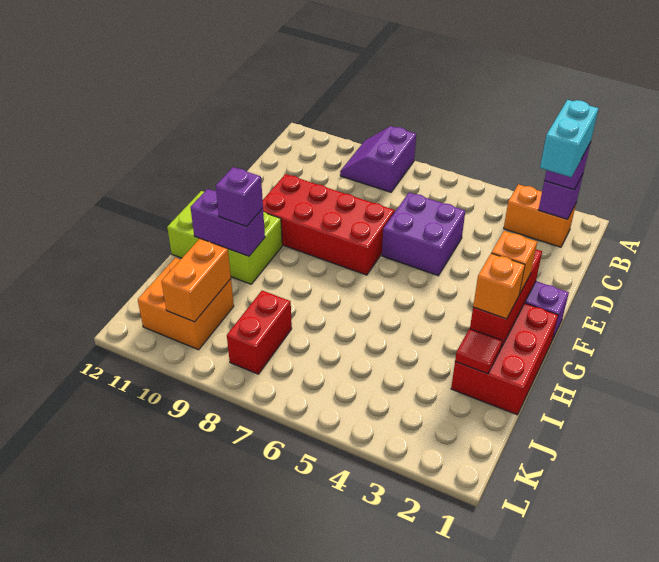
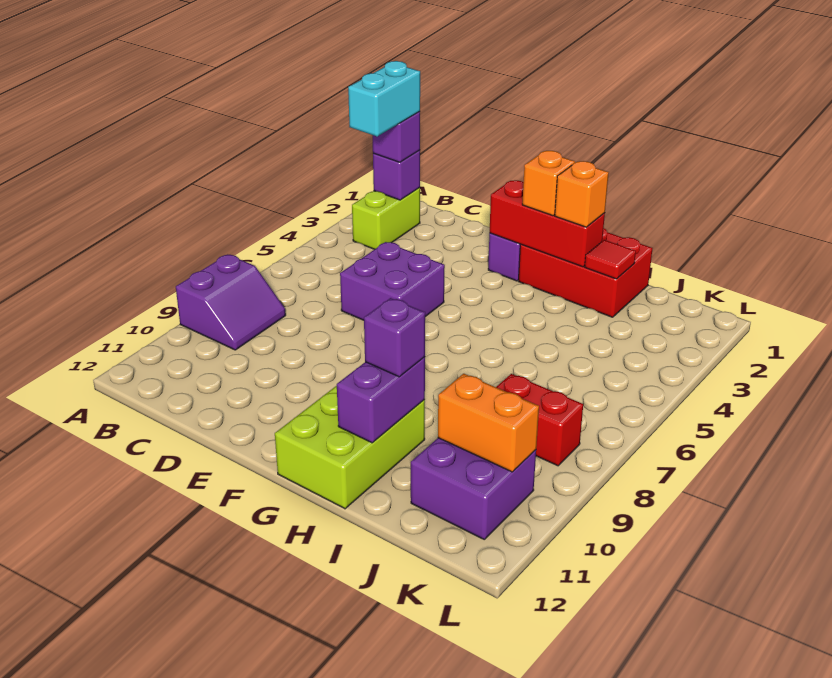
purple slope A8:B9 level 1 top 8 -> purple slope A8:B9 level 1 top A
orange brick B2:B3 level 1 -> lime brick B2:B3 level 1
cyan brick B2:C2 level 4 -> cyan brick B2:B3 level 4
red brick E7:F10 level 1 -> none
orange brick J10:K11 level 1 -> purple brick J10:K11 level 1

